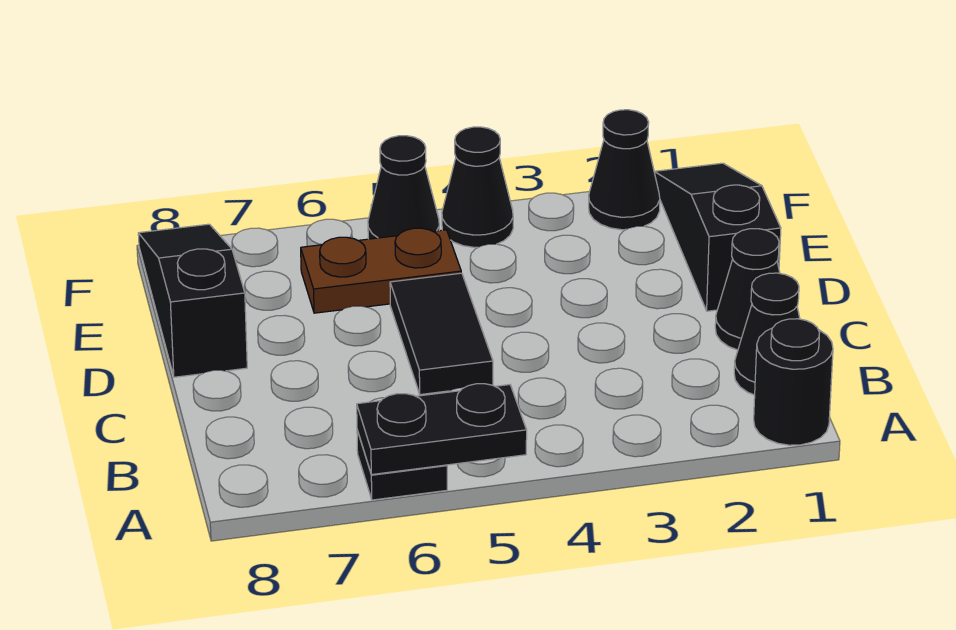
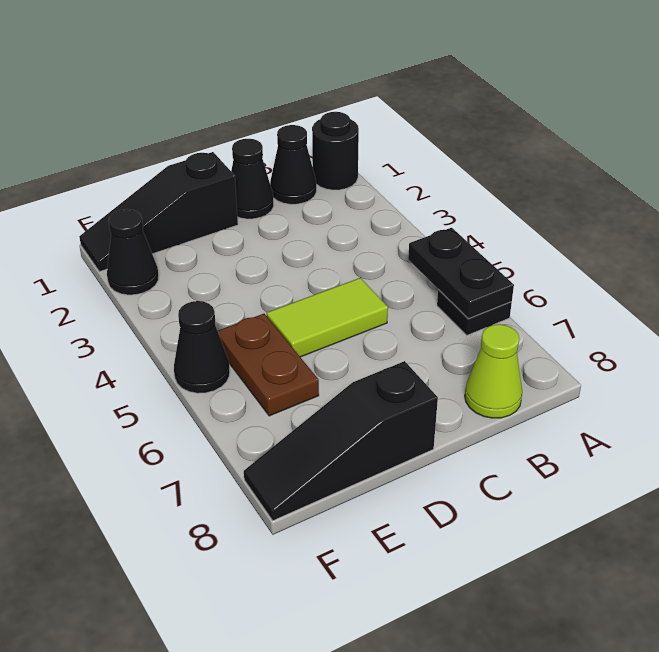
none -> lime cone B8 level 1
black tile C5:D5 level 1 -> lime tile C5:D5 level 1
black cone F4 level 1 -> none

